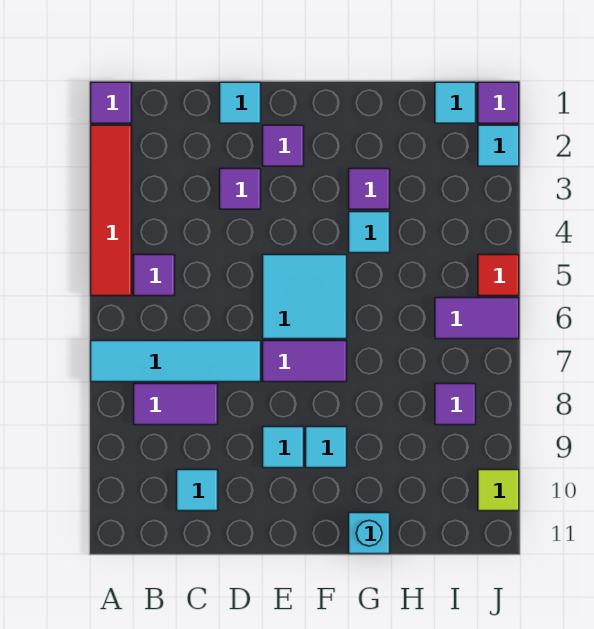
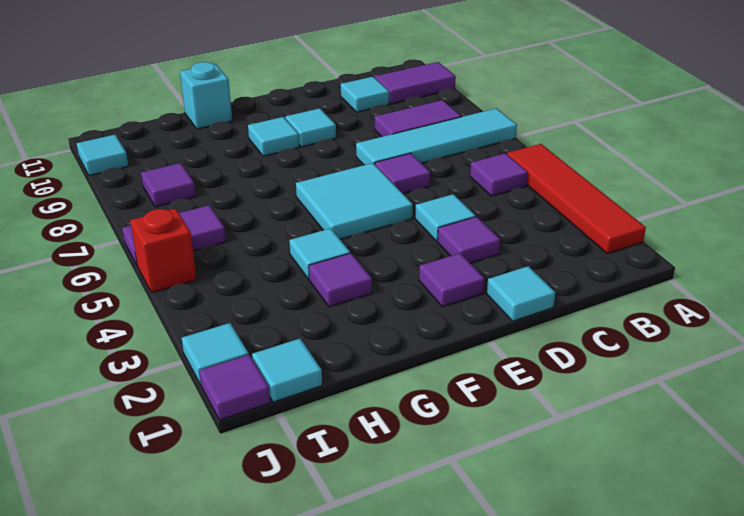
purple tile A1 level 1 -> purple tile D6 level 1
none -> cyan tile D4 level 1
purple tile E7:F7 level 1 -> purple tile A10:B10 level 1
red tile J5 level 1 -> red brick J5 level 1
lime tile J10 level 1 -> cyan tile J10 level 1

